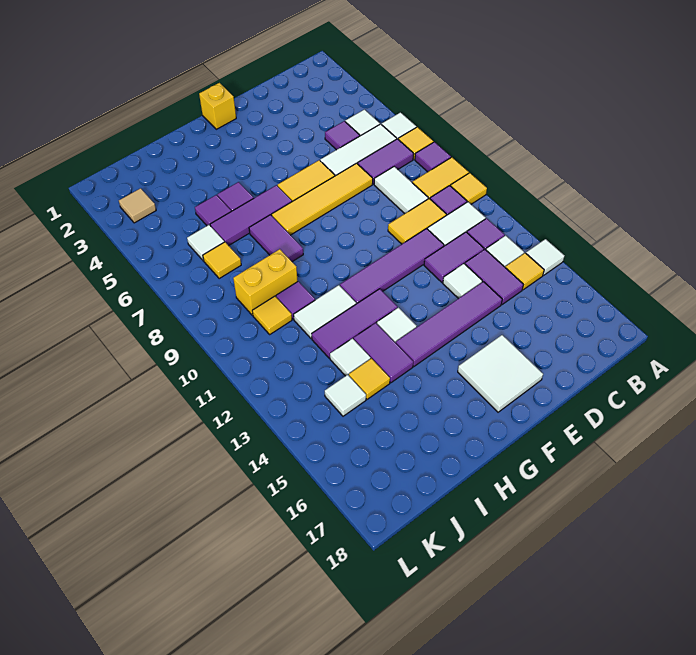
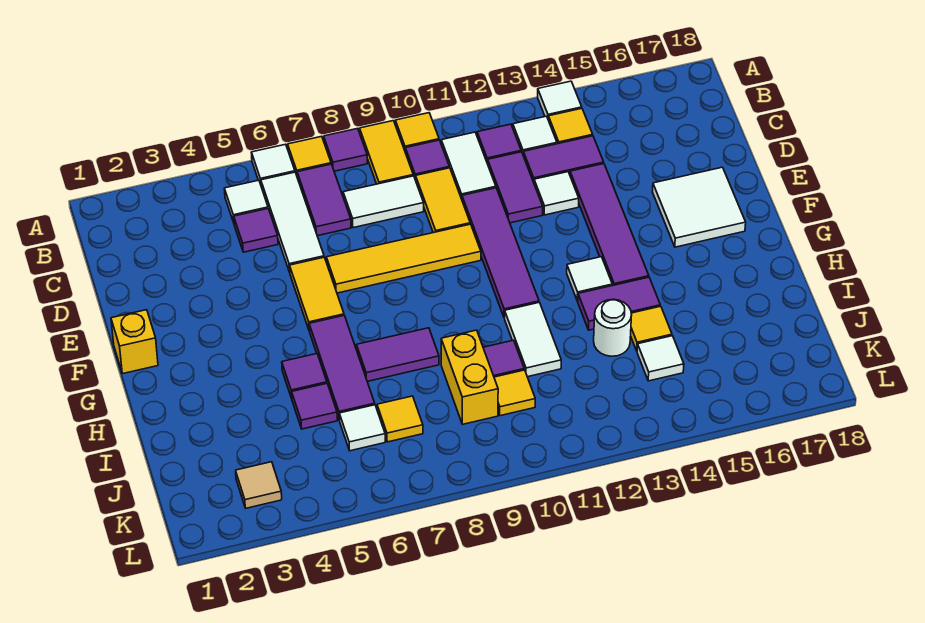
yellow tile D7:G7 level 1 -> yellow tile E7:E10 level 1
purple tile G12:I12 level 1 -> none
white tile I13 level 1 -> white round brick I13 level 1

